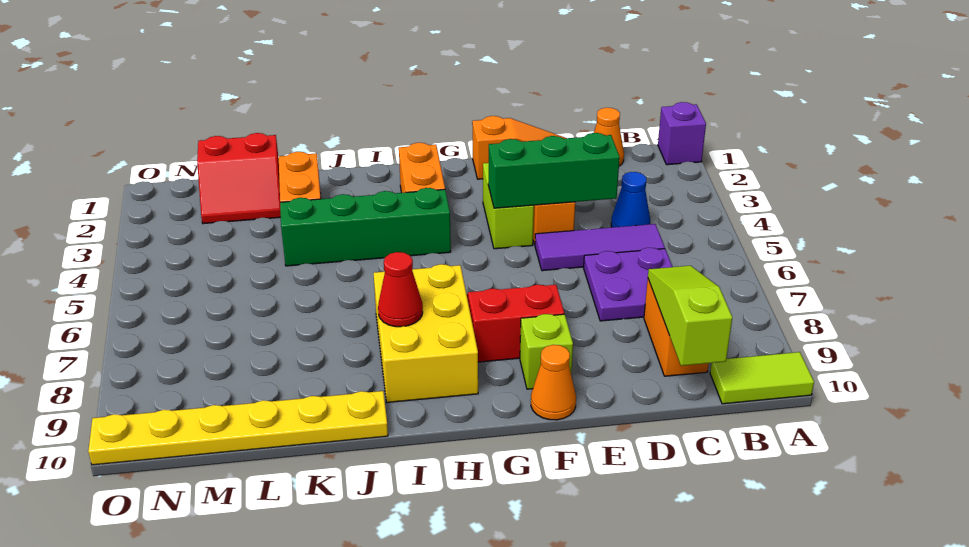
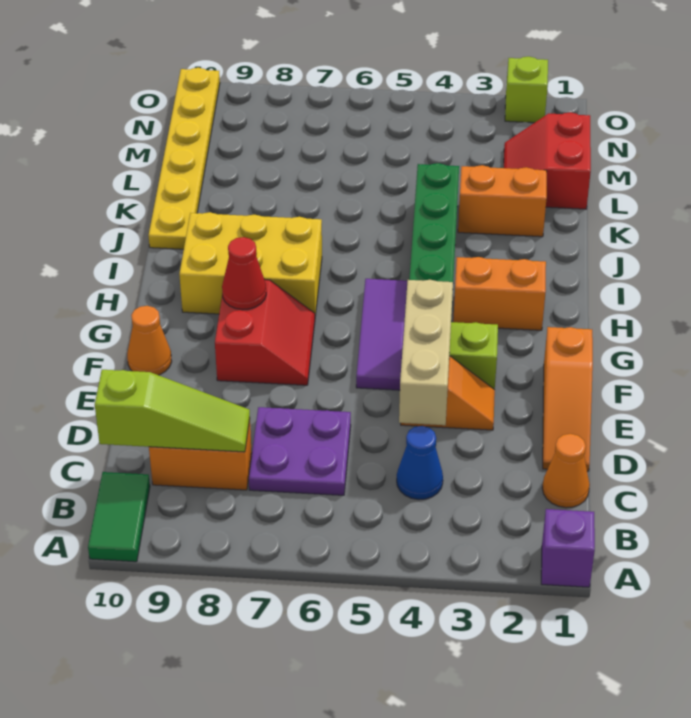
lime tile A10:B10 level 1 -> green tile A10:B10 level 1
purple tile C5:E5 level 1 -> purple tile F5:H5 level 1
green brick D4:F4 level 2 -> tan brick D4:F4 level 2
lime brick F9 level 1 -> lime brick O2 level 1
red cone I8 level 2 -> red cone G8 level 2

